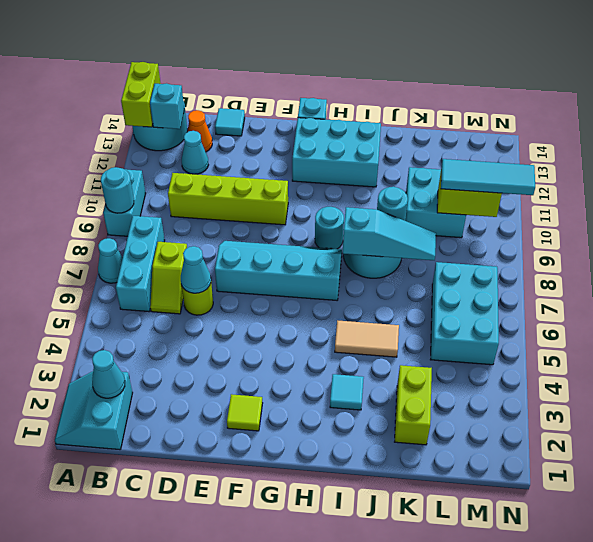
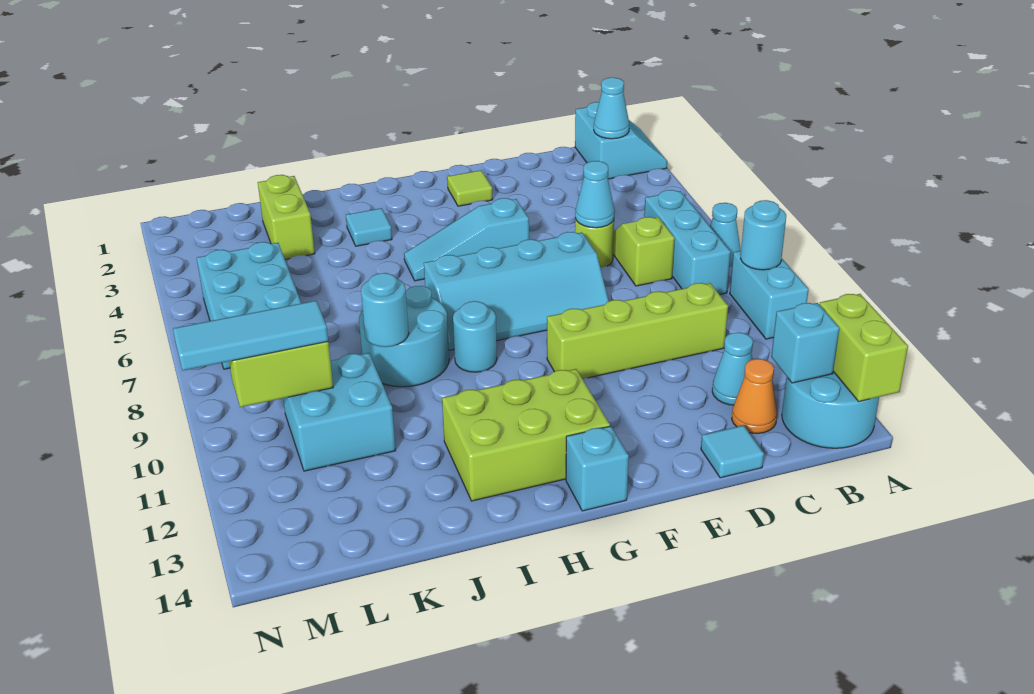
cyan brick G12:I13 level 1 -> lime brick G12:I13 level 1
tan tile I5:J5 level 1 -> none
cyan slope I8:K8 level 2 top I -> cyan slope F5:H5 level 1 top F

